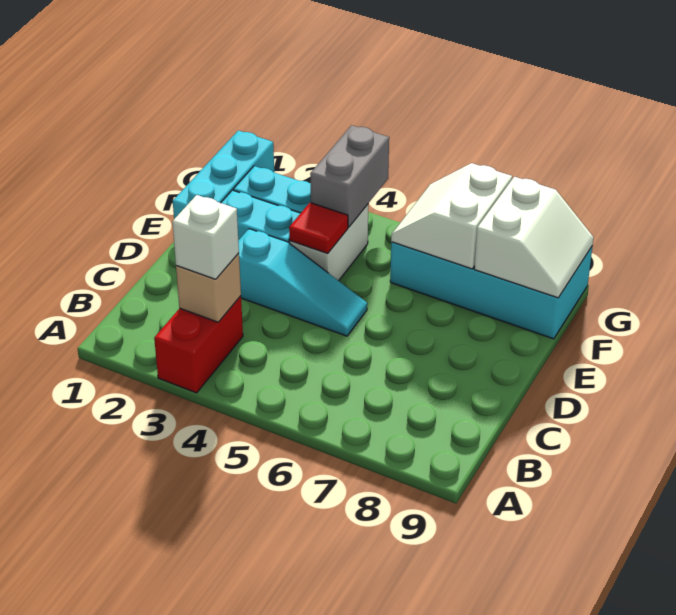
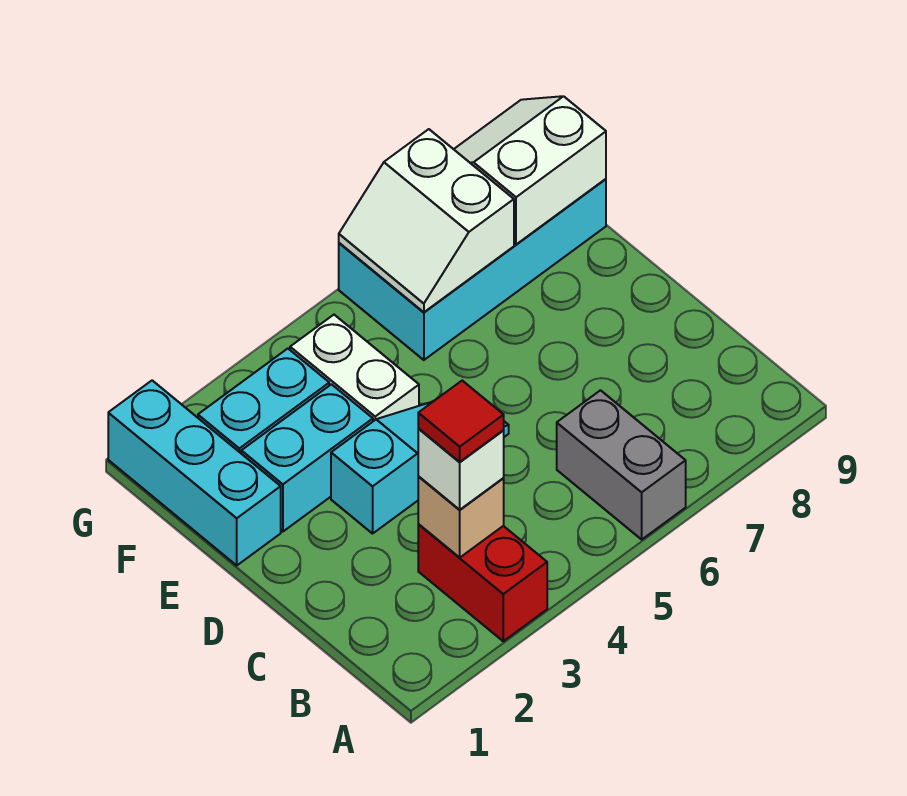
red tile E4 level 2 -> red tile B3 level 4
grey brick F4:G4 level 2 -> grey brick A6:B6 level 1
white slope F8:G9 level 2 top 8 -> white slope F8:G9 level 2 top F

